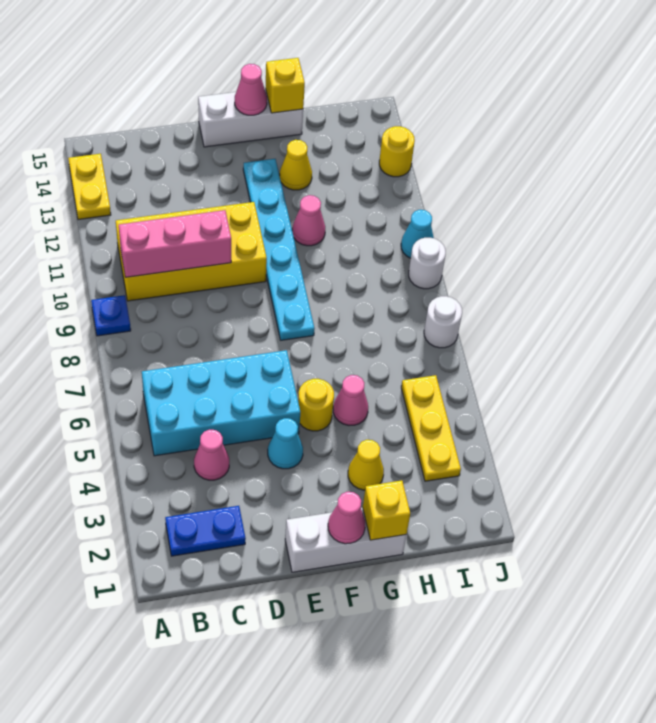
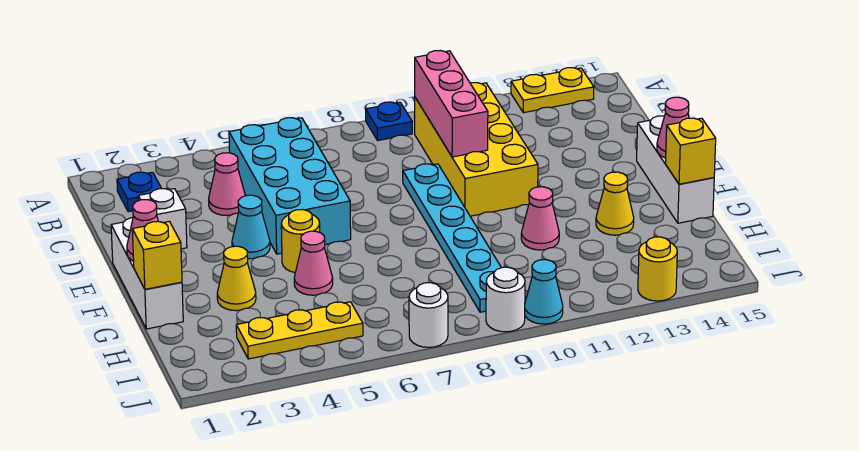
blue plate B2:C2 level 1 -> blue plate B2 level 1
none -> white brick D2 level 1
cyan plate F8:F13 level 1 -> cyan plate D9:I9 level 1

